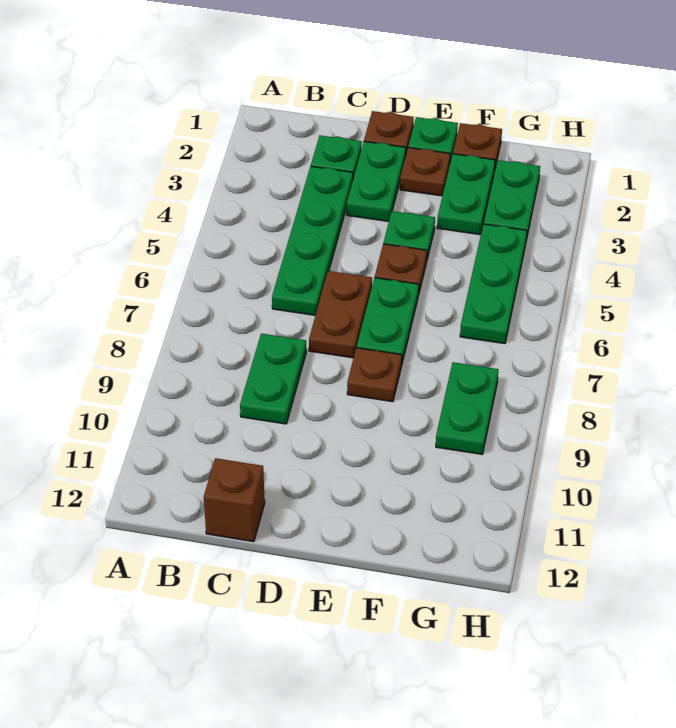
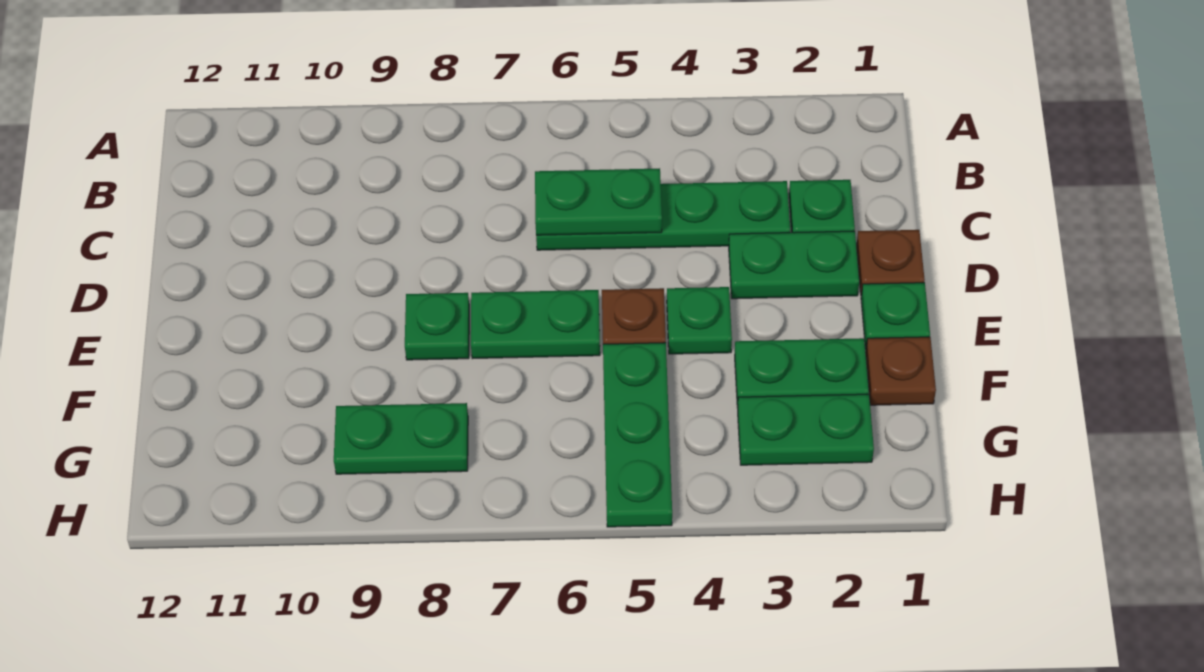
green plate C8:C9 level 1 -> green plate C5:C6 level 2
brown brick C12 level 1 -> none
brown plate D6:D7 level 1 -> none
brown plate E2 level 1 -> none
brown plate E8 level 1 -> green plate E8 level 1
green plate G4:G6 level 1 -> green plate F5:H5 level 1

